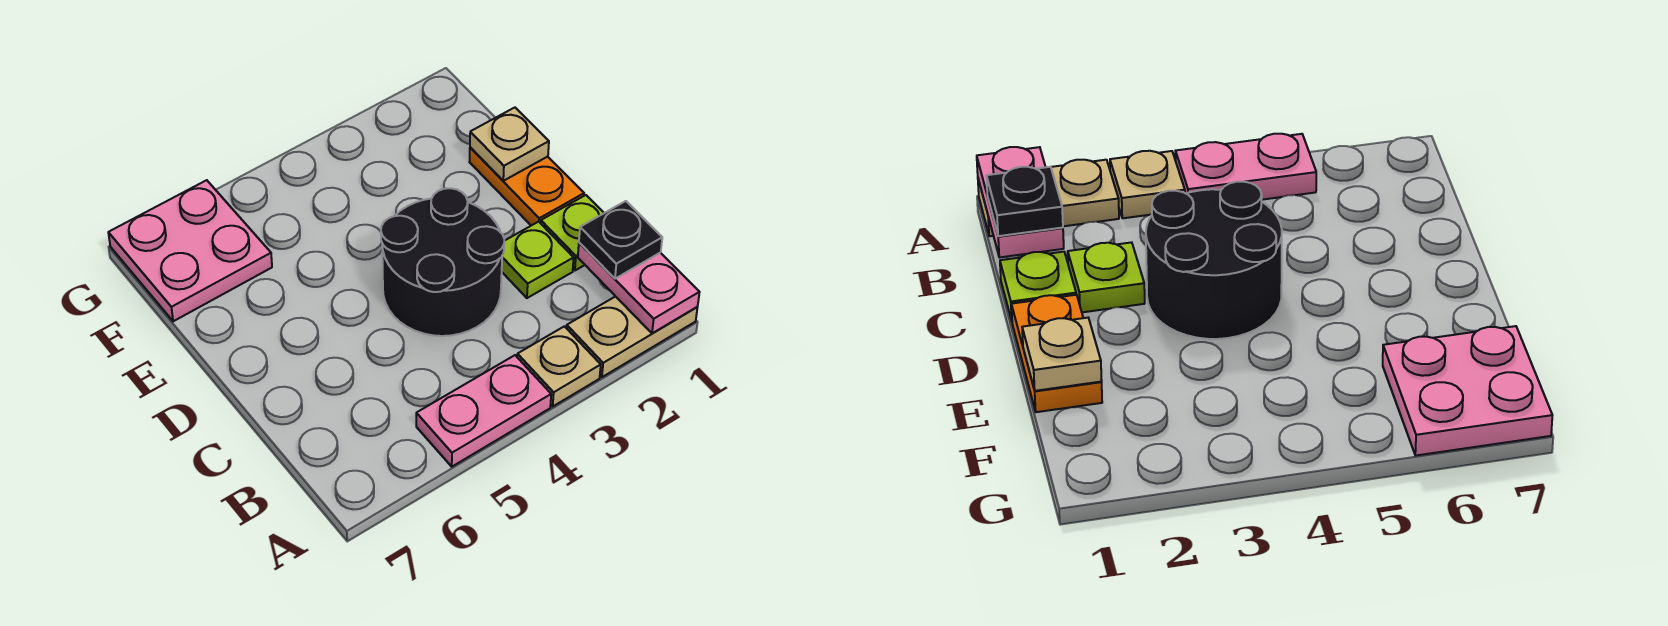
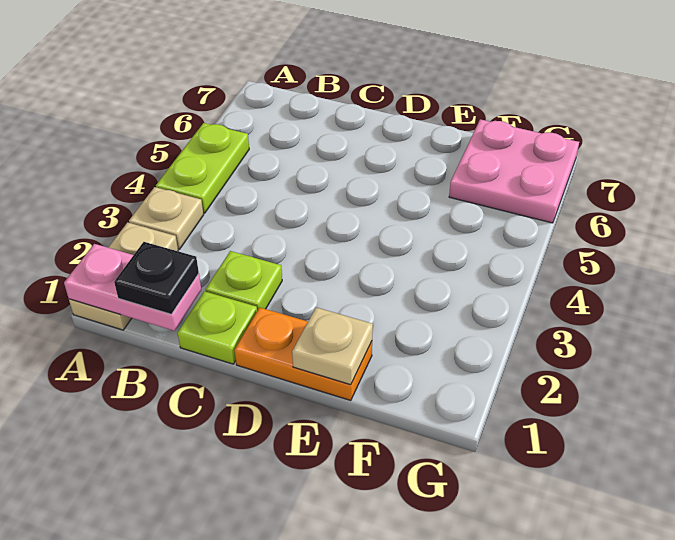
pink plate A4:A5 level 1 -> lime plate A4:A5 level 1
black round brick C3:D4 level 1 -> none

